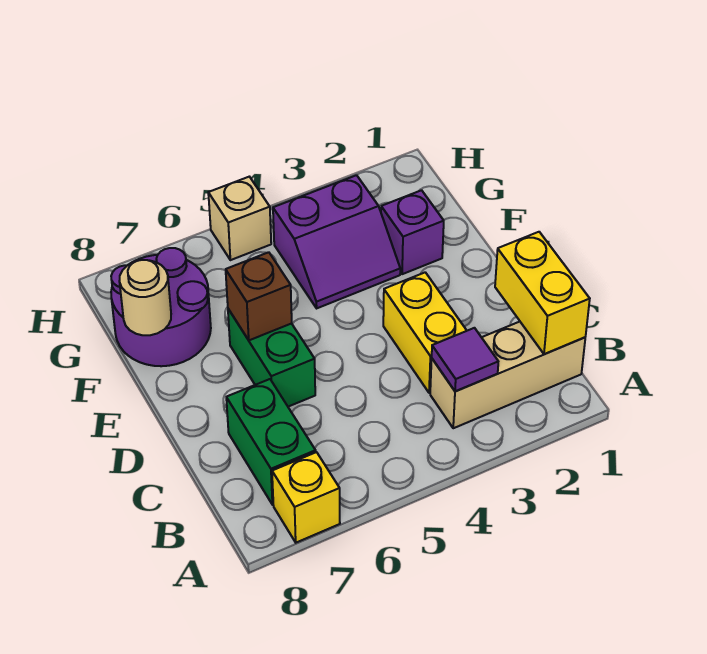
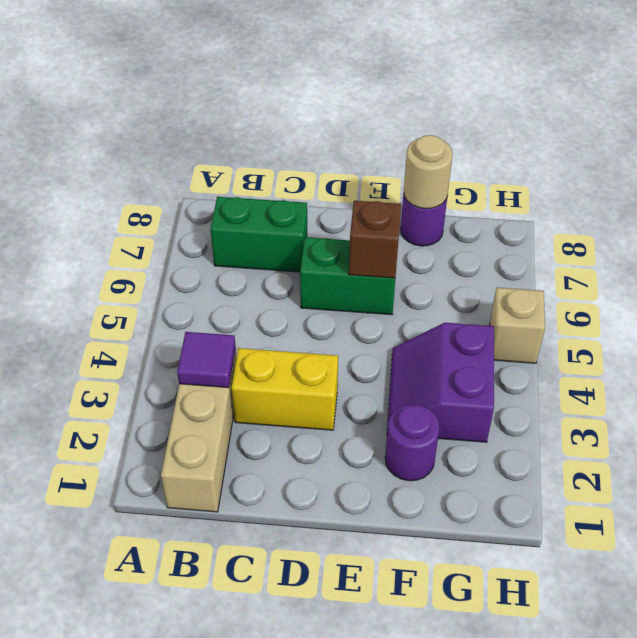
yellow brick A7 level 1 -> none
yellow brick B1:C1 level 2 -> none
purple brick F2 level 1 -> purple round brick F2 level 1
purple round brick F7:G8 level 1 -> purple round brick F8 level 1

